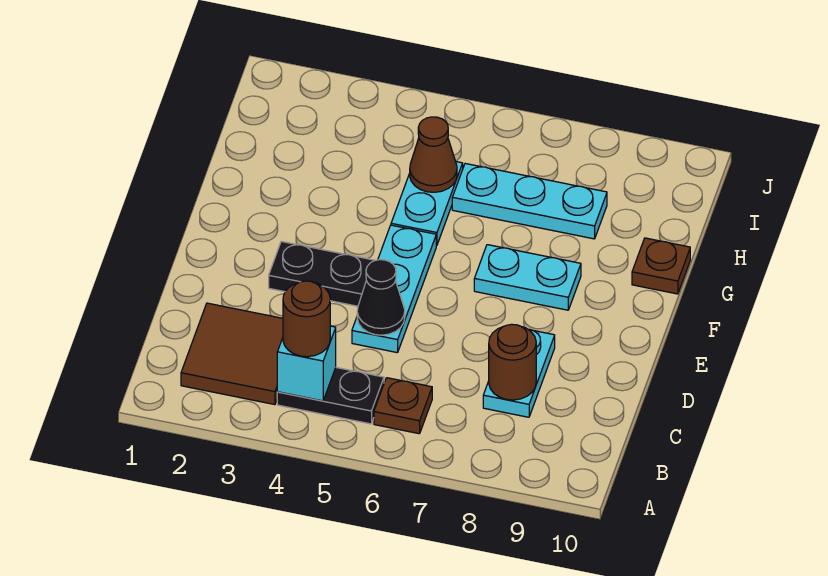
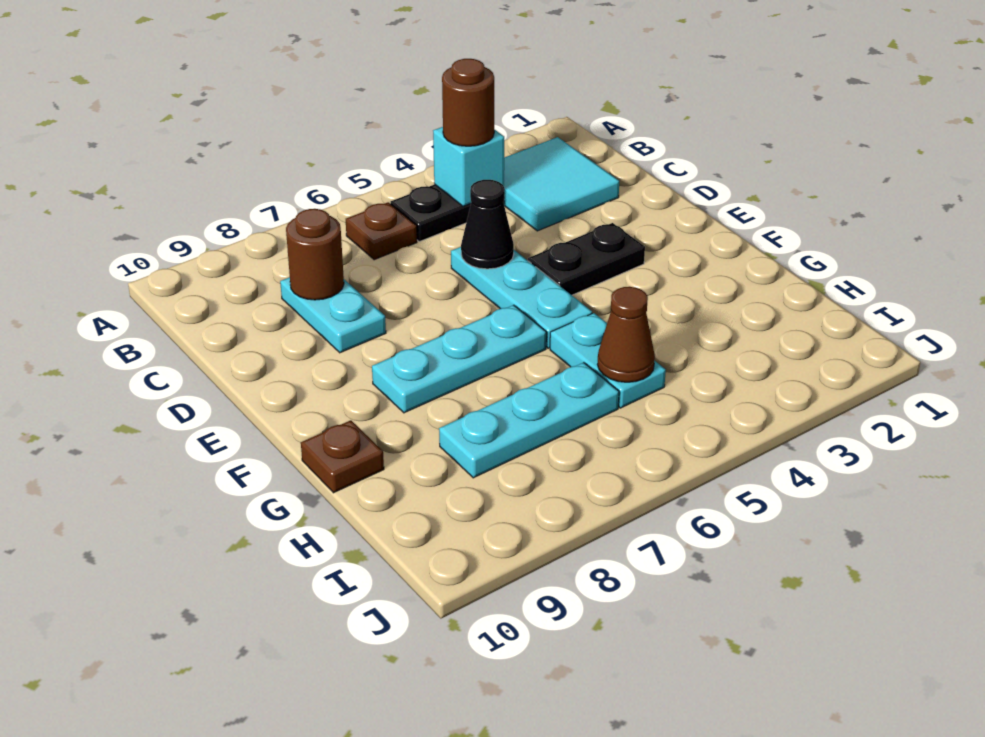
brown tile B2:C3 level 1 -> cyan tile B2:C3 level 1
cyan plate F7:F8 level 1 -> cyan plate F6:F8 level 1

